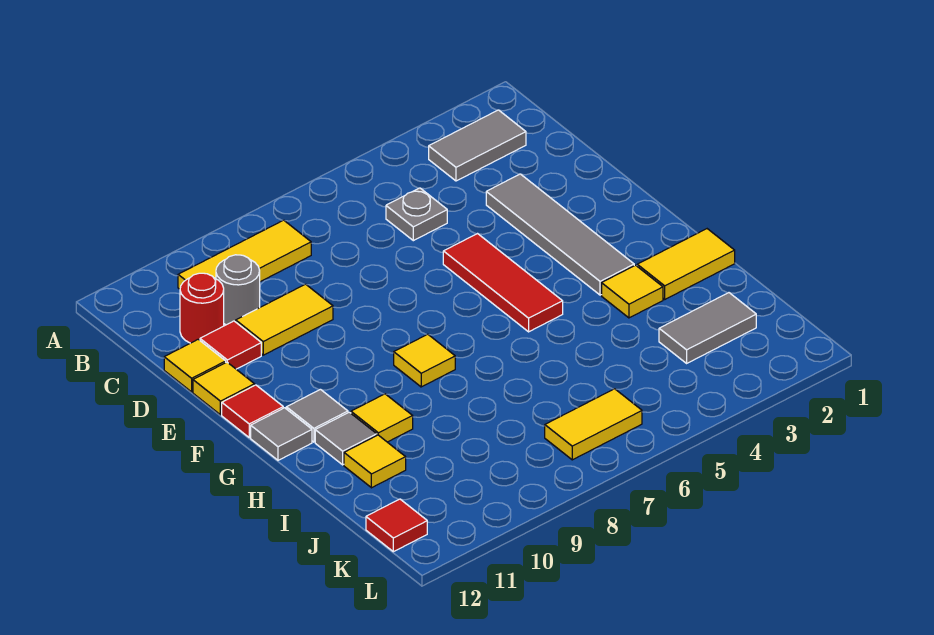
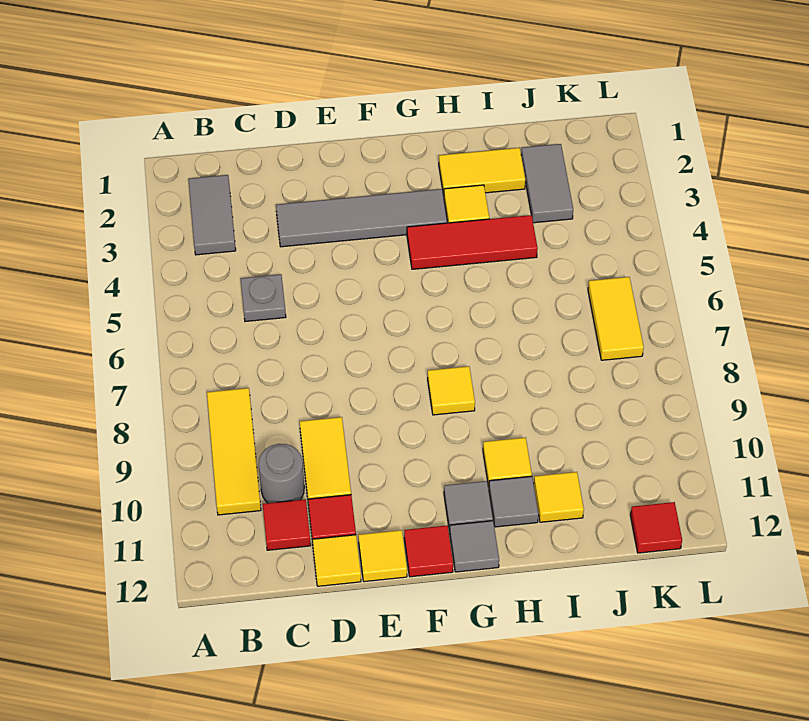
red round brick C11 level 1 -> red tile C11 level 1
red tile E5:G5 level 1 -> red tile G4:I4 level 1
yellow tile H1:H2 level 1 -> yellow tile H2:I2 level 1

